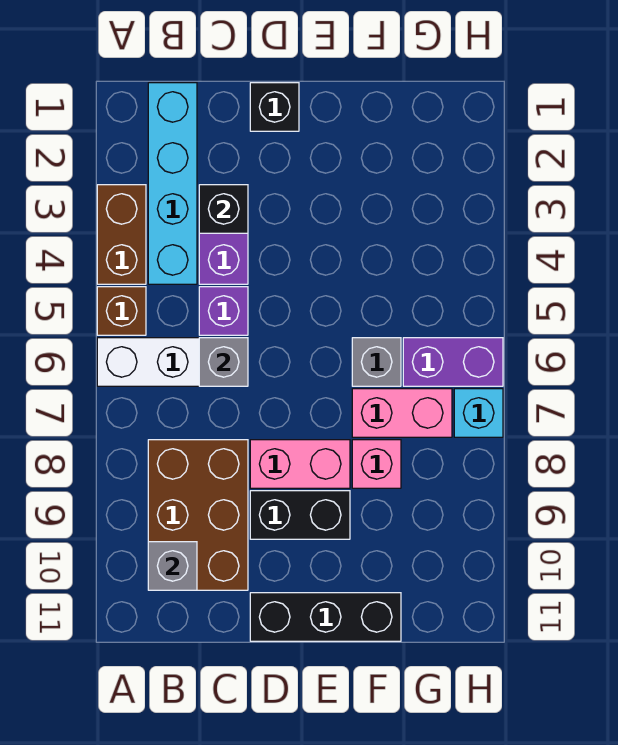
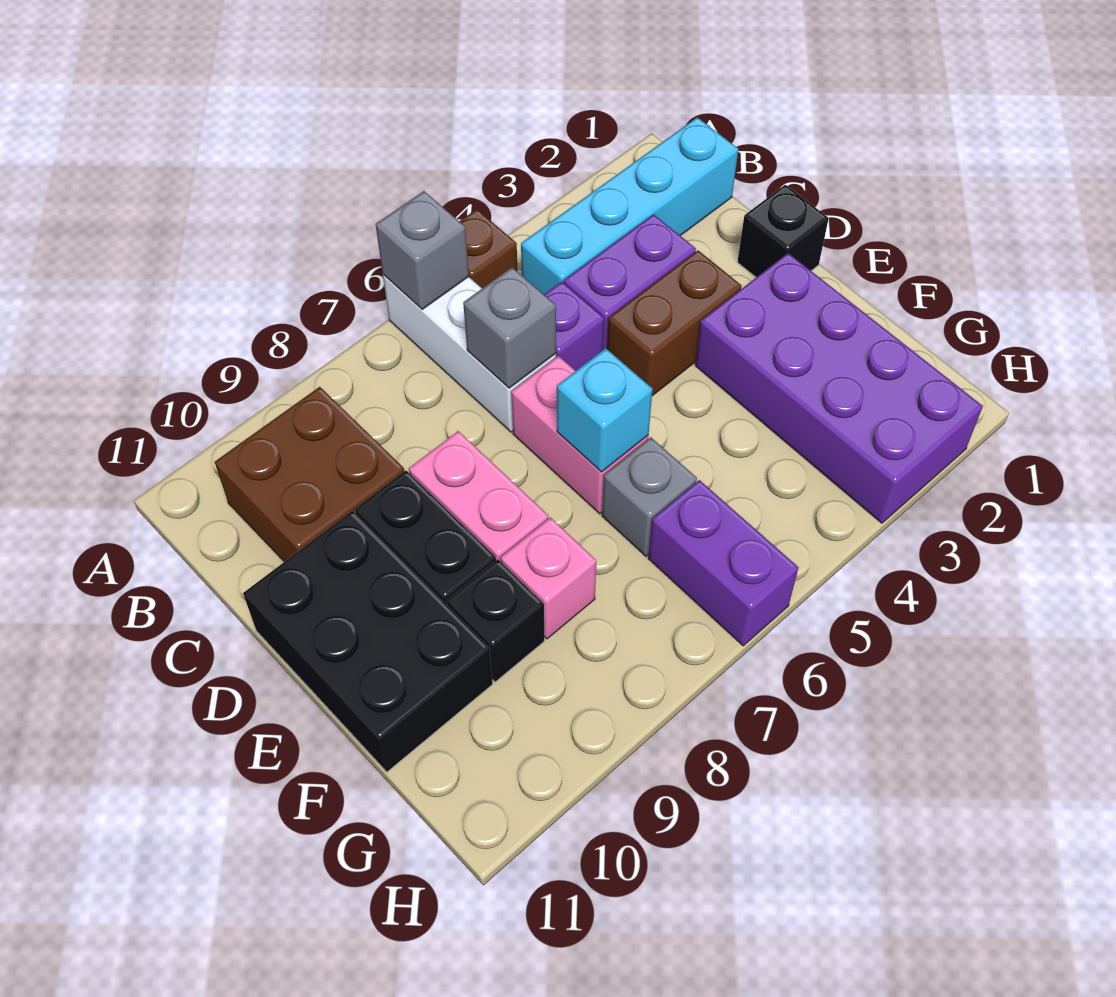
brown brick A3:A4 level 1 -> brown brick D3:D4 level 1
brown brick B8:C10 level 1 -> brown brick B9:C10 level 1
grey brick B10 level 2 -> grey brick A6 level 2
black brick C3 level 2 -> black brick F9 level 1
black brick D11:F11 level 1 -> black brick D10:F11 level 1
none -> purple brick E2:H3 level 1
pink brick F7:G7 level 1 -> pink brick D6:E6 level 1
cyan brick H7 level 1 -> cyan brick E6 level 2

